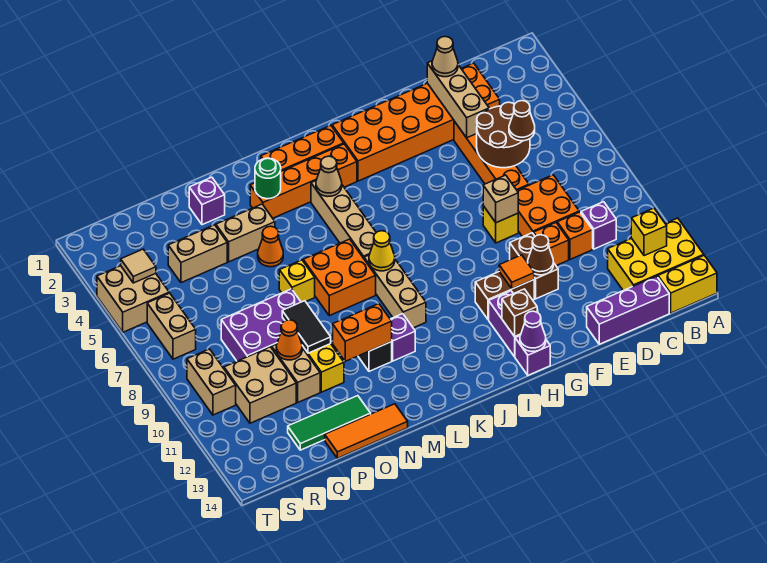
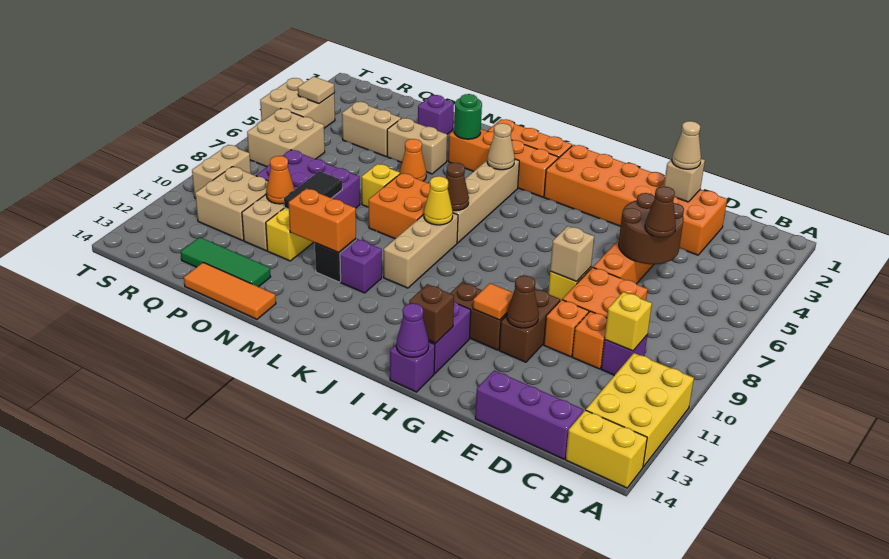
yellow brick A12:C13 level 1 -> yellow brick A11:B13 level 1
yellow brick B12 level 2 -> yellow brick C10 level 2
tan brick E2:E4 level 2 -> tan brick E2 level 2
none -> brown cone K7 level 2
tan brick S6:S7 level 1 -> tan brick R6:S7 level 1

